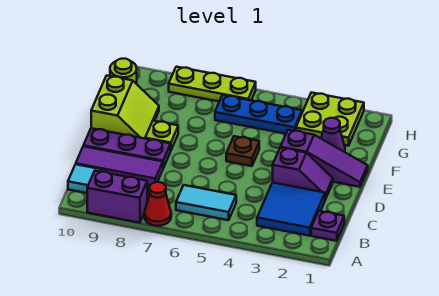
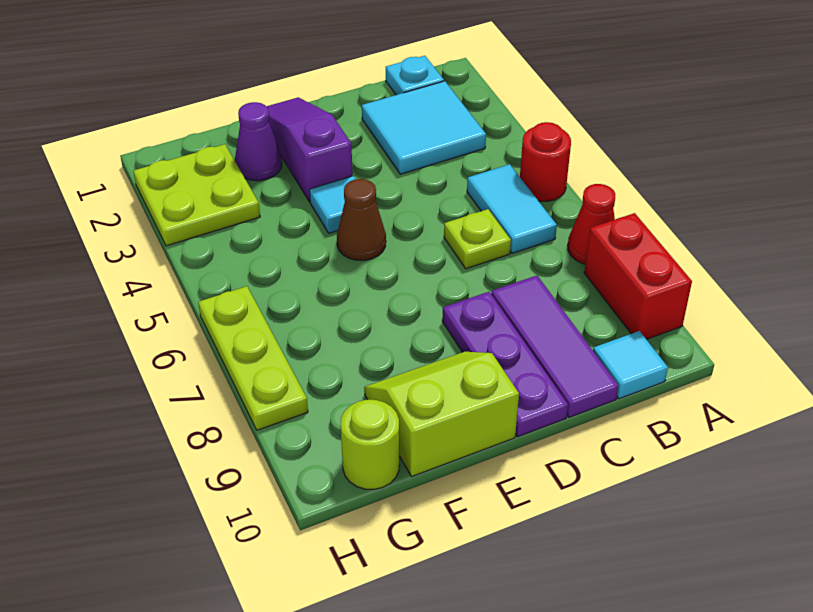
none -> red round brick A5 level 1
purple brick A8:A9 level 1 -> red brick A8:A9 level 1
purple plate B1 level 1 -> cyan plate B1 level 1
blue tile B2:C3 level 1 -> cyan tile B2:C3 level 1
purple slope D2:D3 level 1 top 3 -> none
none -> cyan tile E4 level 1
brown plate E5 level 1 -> brown cone E5 level 1
lime plate E8 level 1 -> lime plate C6 level 1
blue plate G4:G6 level 1 -> none

